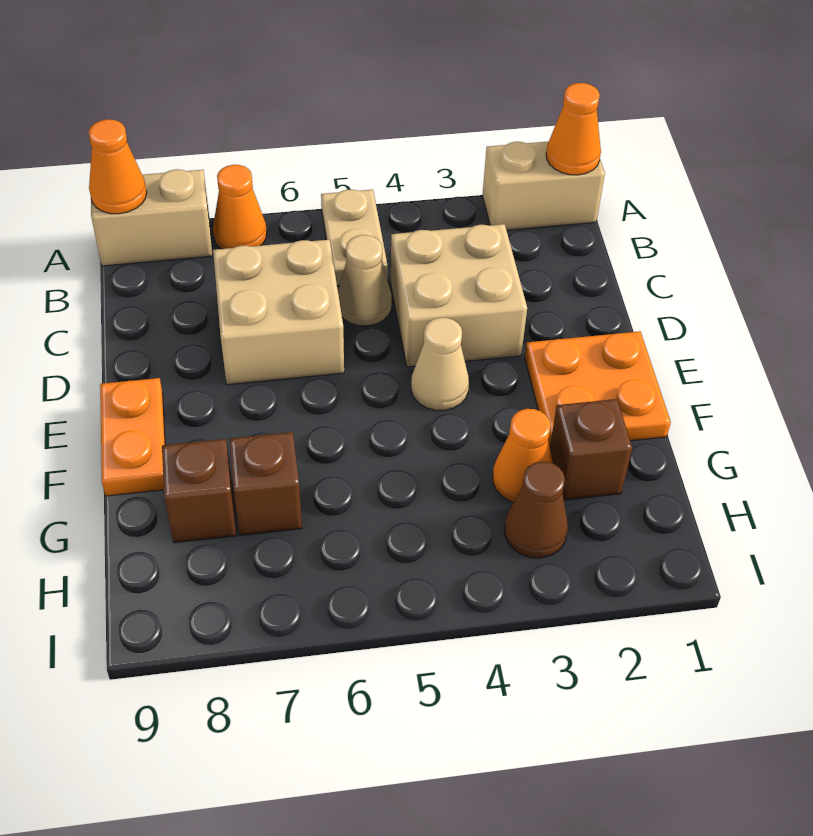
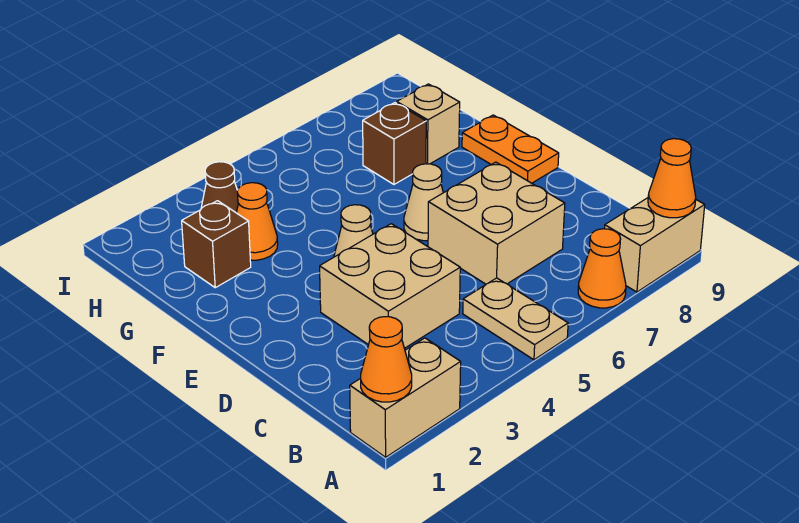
tan cone C5 level 1 -> tan cone E6 level 1
orange plate E1:F2 level 1 -> none
brown brick G8 level 1 -> tan brick G8 level 1

